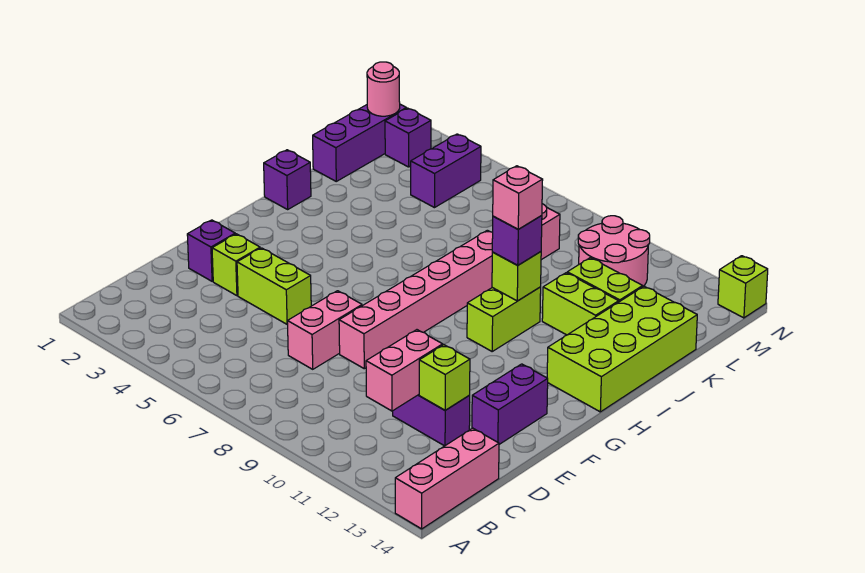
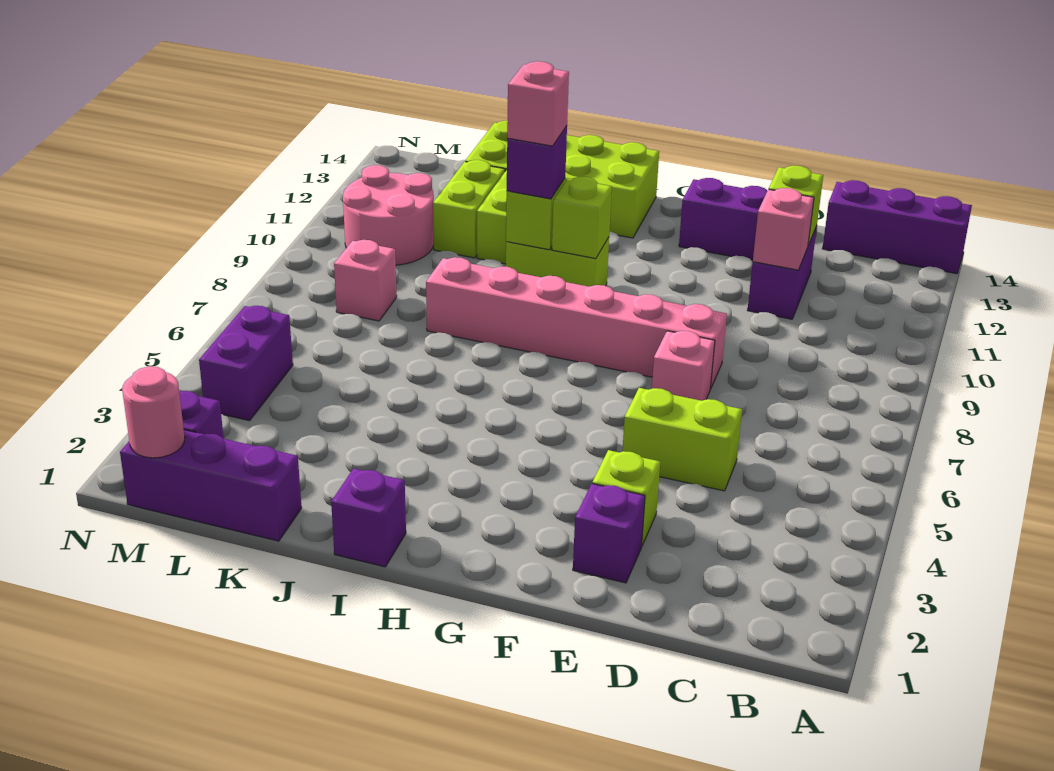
pink brick A14:C14 level 1 -> purple brick A14:C14 level 1
pink brick C11:D11 level 2 -> pink brick D11 level 2
pink brick D7:E7 level 1 -> pink brick E7 level 1
lime brick E4:E5 level 1 -> lime brick D5:E5 level 1
purple brick L4:M4 level 1 -> purple brick M4:M5 level 1
lime brick N14 level 1 -> lime brick H10 level 2

